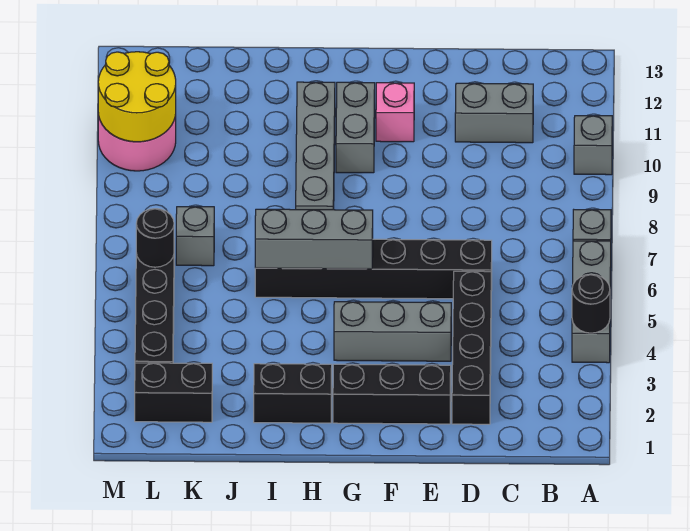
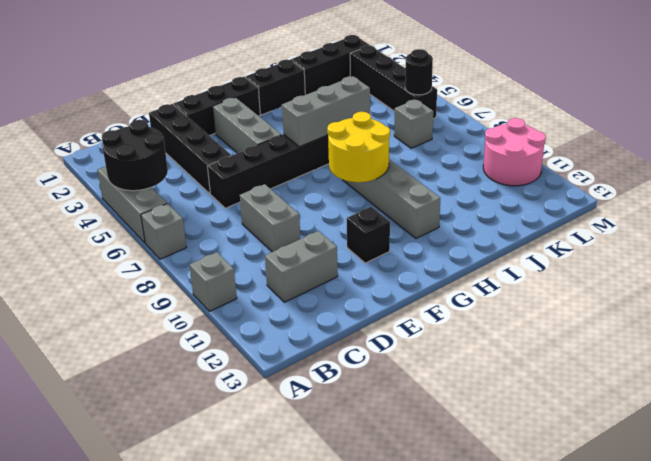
black round brick A4 level 2 -> black round brick A4:B5 level 2
grey brick E4:G4 level 1 -> grey brick F3:F5 level 1
pink brick F11 level 1 -> black brick F11 level 1
grey brick G10:G11 level 1 -> grey brick D8:D9 level 1
black brick K2:L2 level 1 -> black brick J2:L2 level 1
yellow round brick L10:M11 level 2 -> yellow round brick G8:H9 level 2

